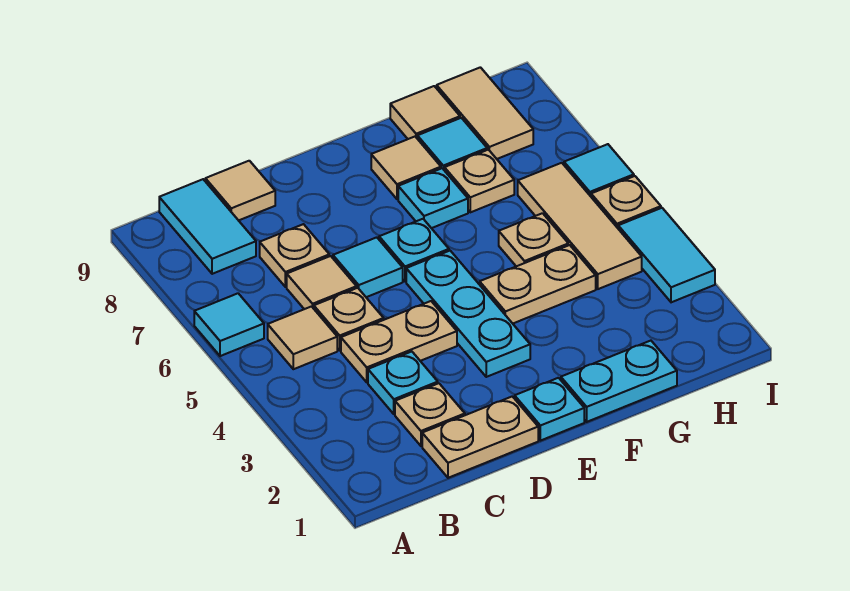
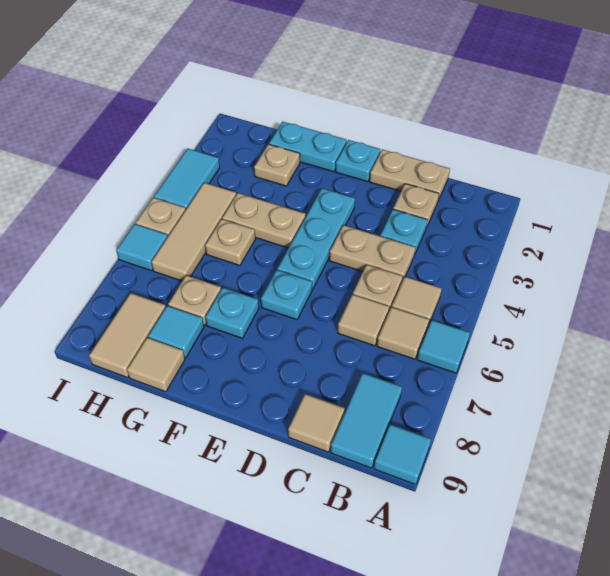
tan plate C7 level 1 -> tan plate G2 level 1
cyan tile D6 level 1 -> cyan tile A9 level 1
tan tile F8 level 1 -> tan tile B6 level 1

